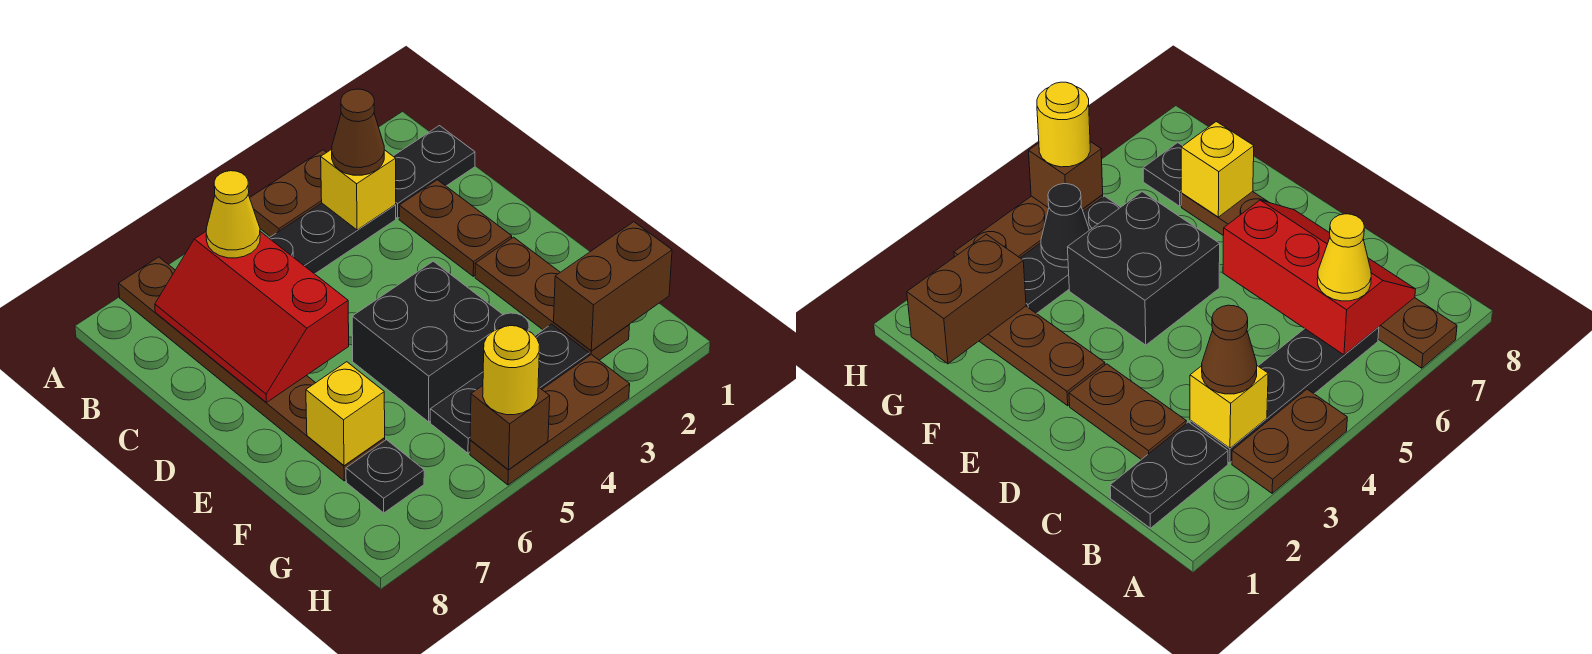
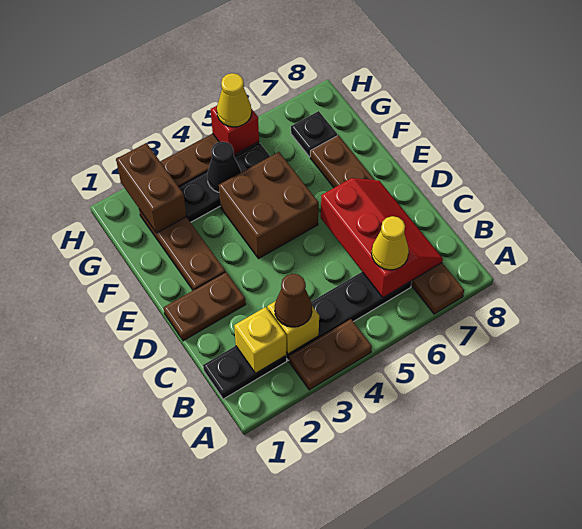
brown plate C2:D2 level 1 -> brown plate D1:D2 level 1
black brick E4:F5 level 1 -> brown brick E4:F5 level 1
yellow brick F7 level 2 -> yellow brick B2 level 2
brown brick G1:G2 level 2 -> brown brick G2:H2 level 2
brown brick H5 level 2 -> red brick H5 level 2
yellow round brick H5 level 3 -> yellow cone H5 level 3

